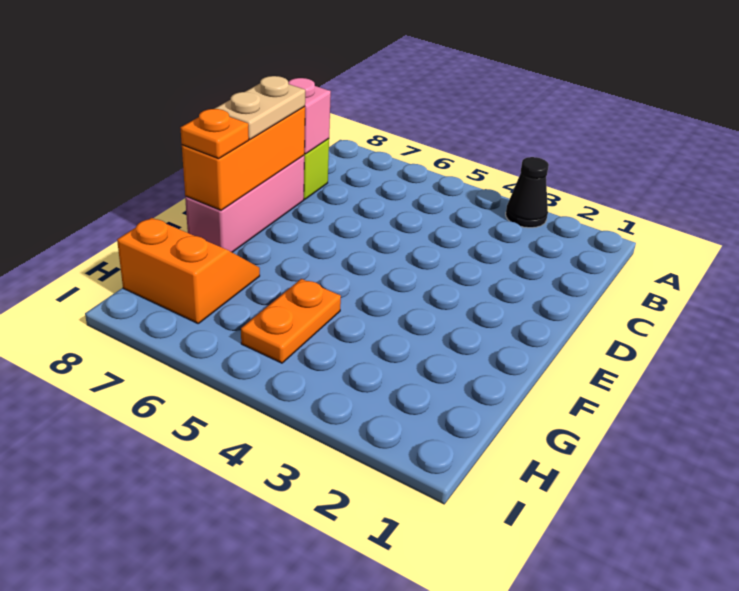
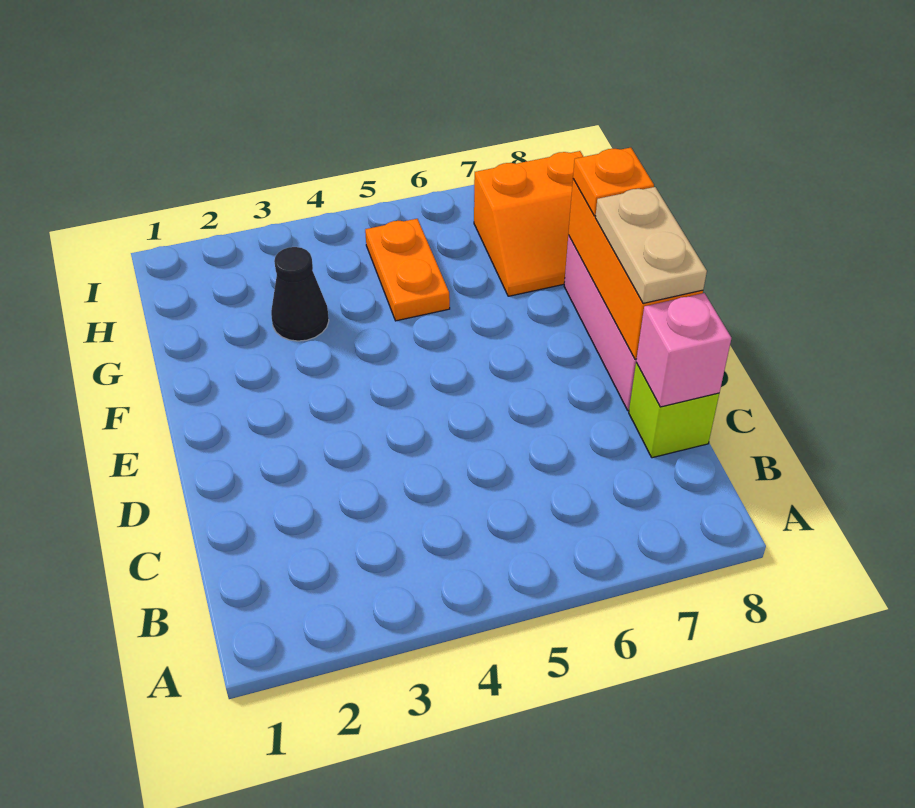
black cone A3 level 1 -> black cone G3 level 1

